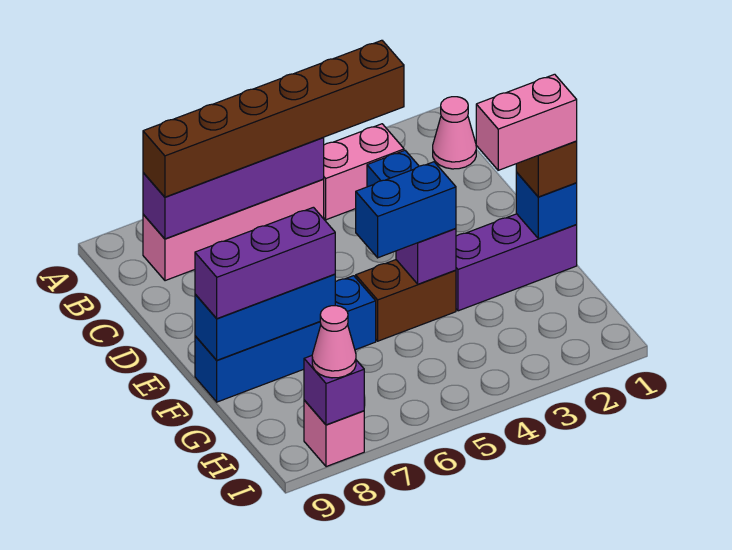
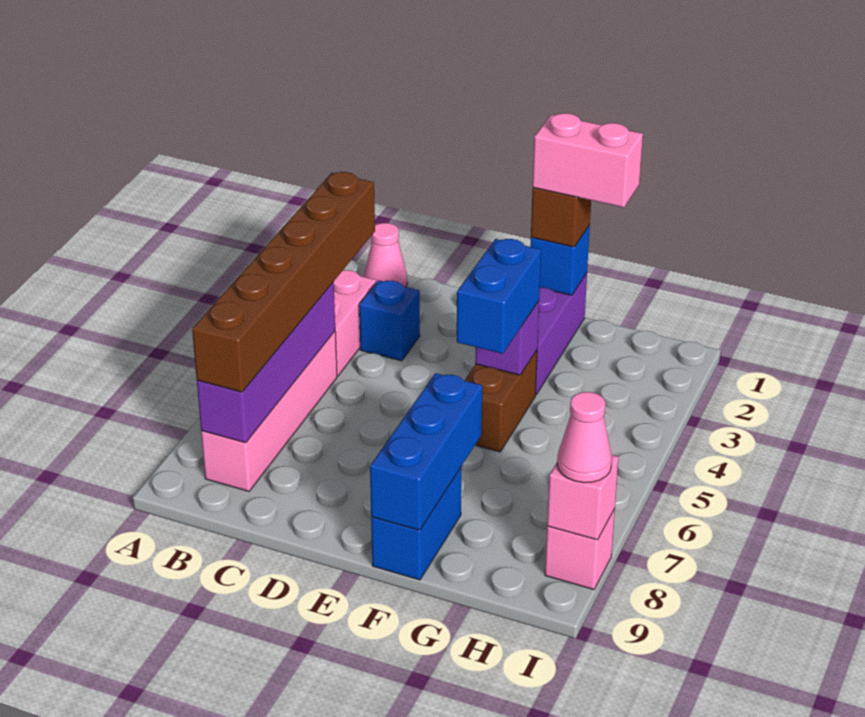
pink brick F1:F2 level 4 -> pink brick F1:G1 level 4
blue brick F6:F9 level 1 -> blue brick F8:F9 level 1
purple brick F7:F9 level 3 -> none
purple brick I8 level 2 -> pink brick I8 level 2

